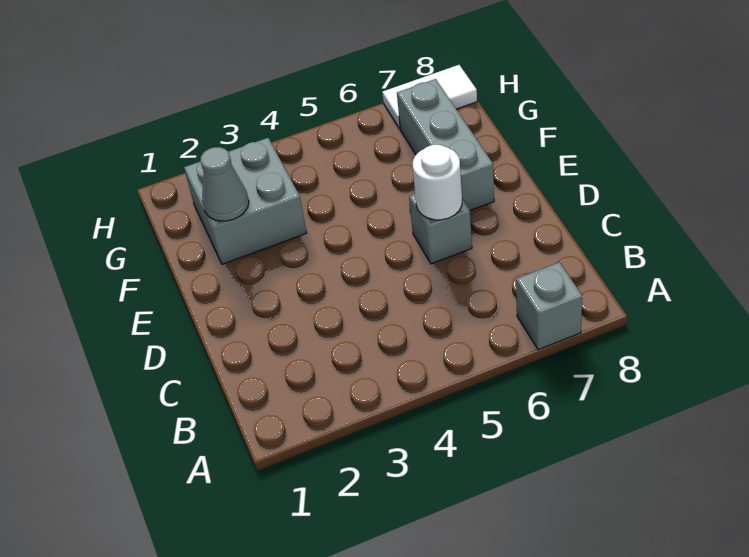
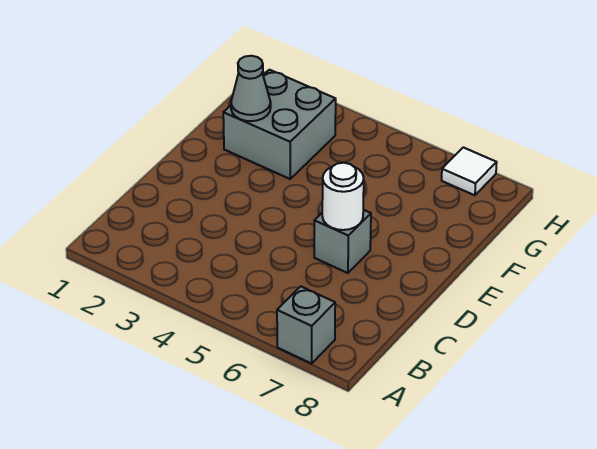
grey brick E7:G7 level 1 -> none
white tile H7:H8 level 1 -> white tile H7 level 1

